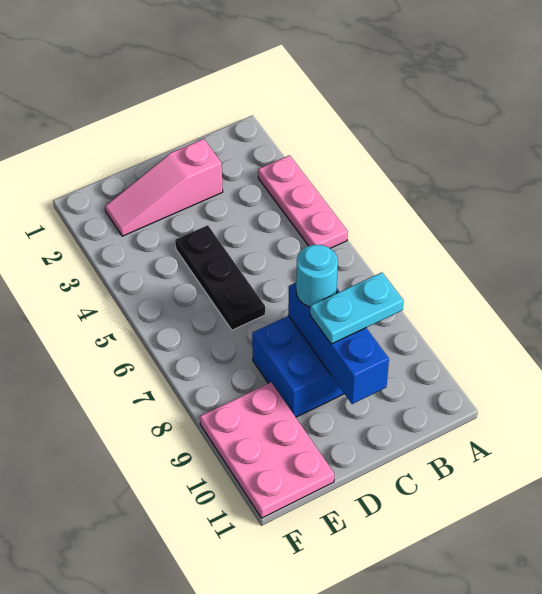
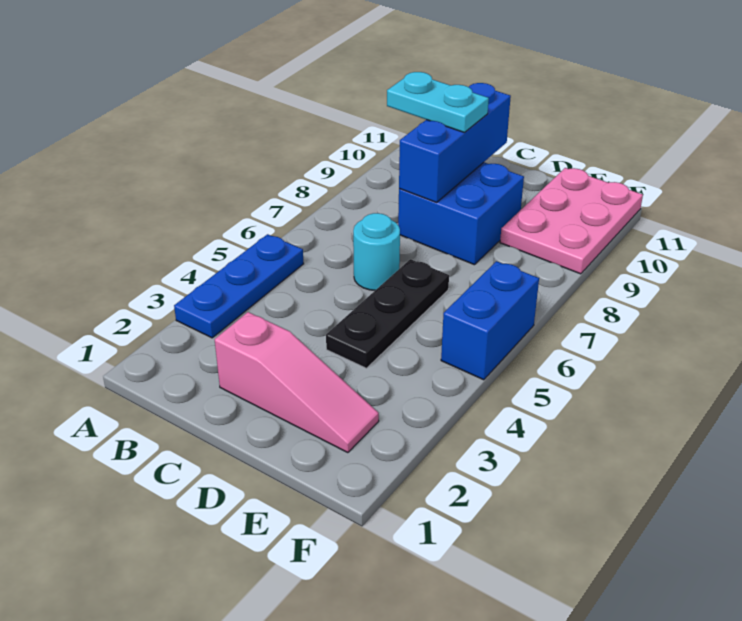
pink plate A3:A5 level 1 -> blue plate A3:A5 level 1
cyan round brick C8 level 3 -> cyan round brick C6 level 1
none -> blue brick F5:F6 level 1

